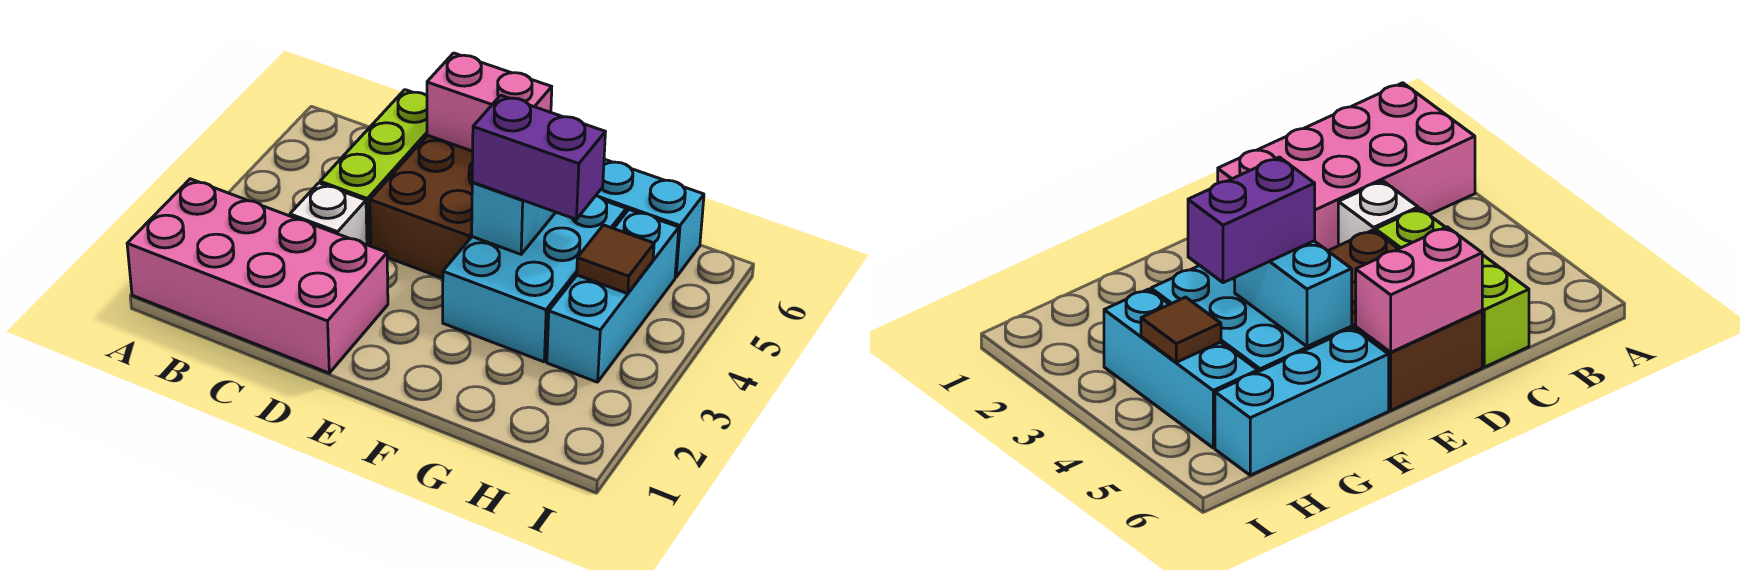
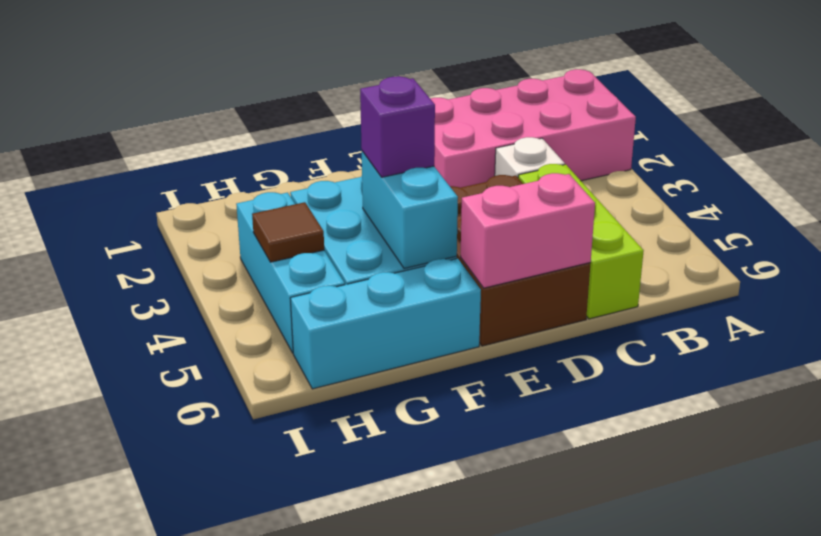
purple brick F4:G4 level 3 -> purple brick F4 level 3

